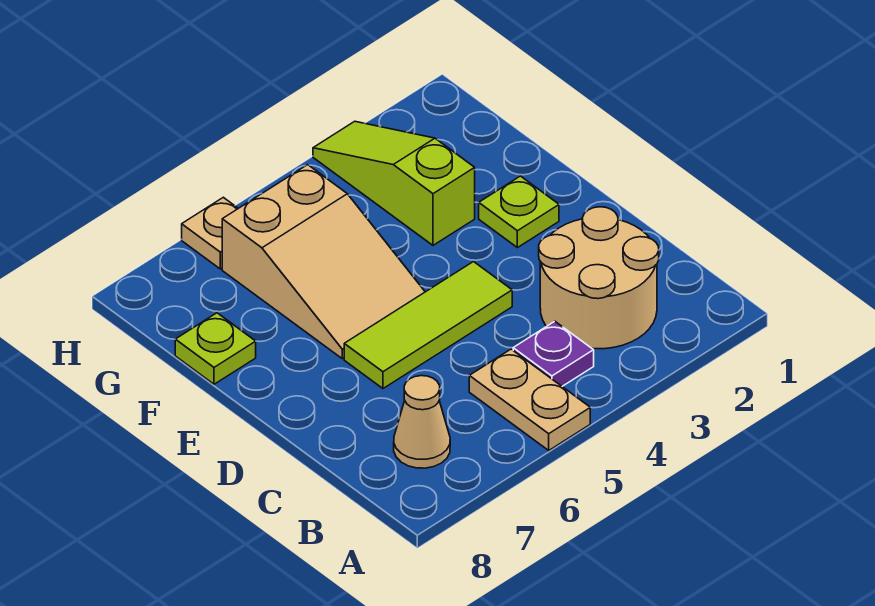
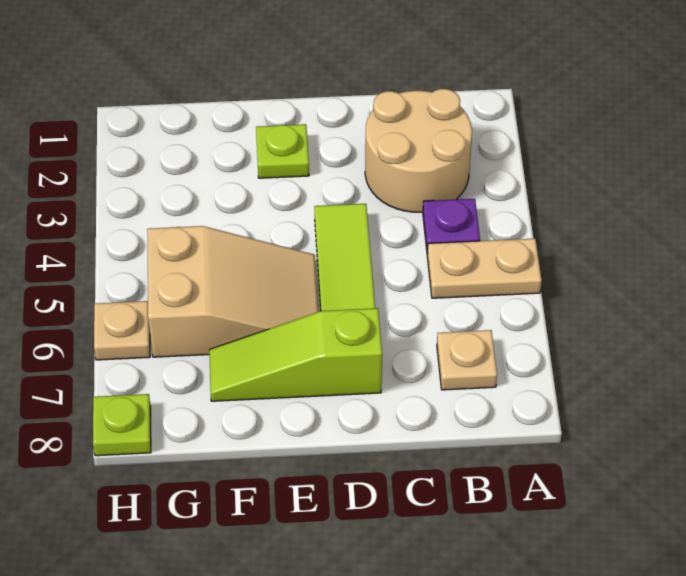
tan cone B7 level 1 -> tan plate B7 level 1
lime slope F3:H3 level 1 top F -> lime slope D7:F7 level 1 top D
lime plate F8 level 1 -> lime plate H8 level 1

